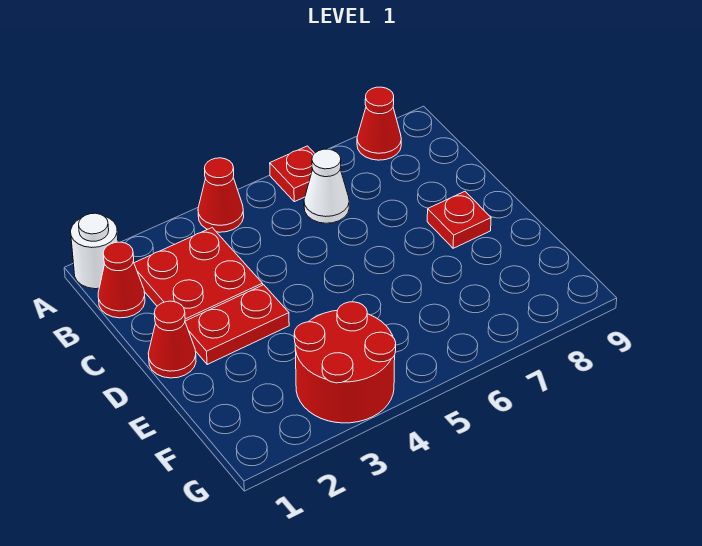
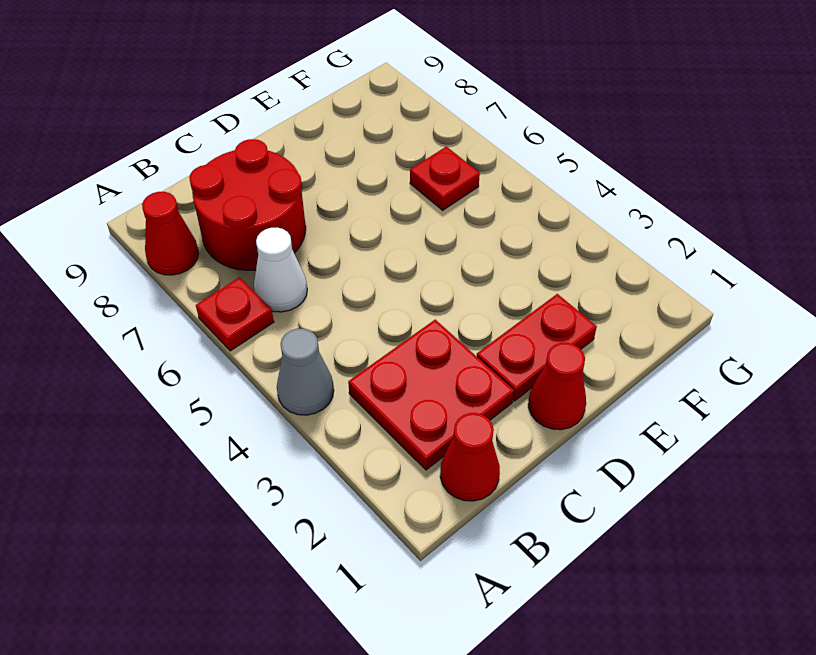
white round brick A1 level 1 -> none
red cone A4 level 1 -> grey cone A4 level 1
red plate D2:D3 level 1 -> red plate D2:E2 level 1
red plate D8 level 1 -> red plate F6 level 1
red round brick F3:G4 level 1 -> red round brick B7:C8 level 1

